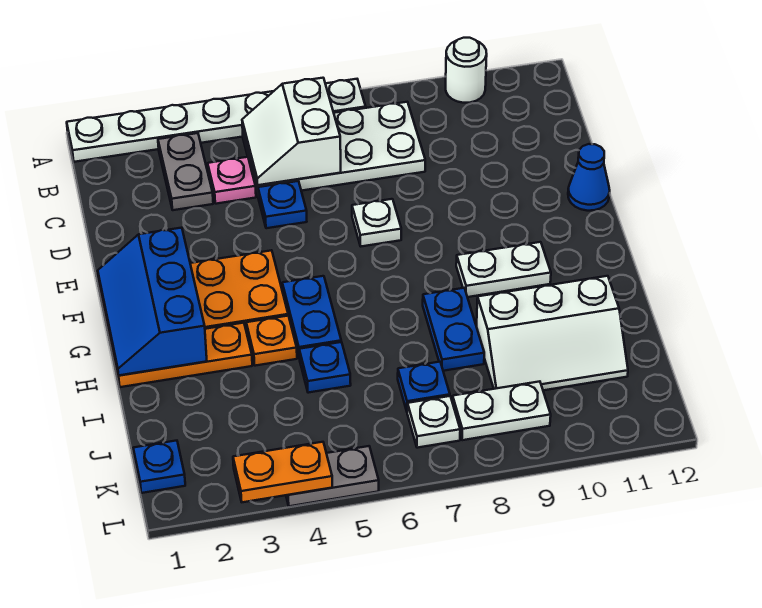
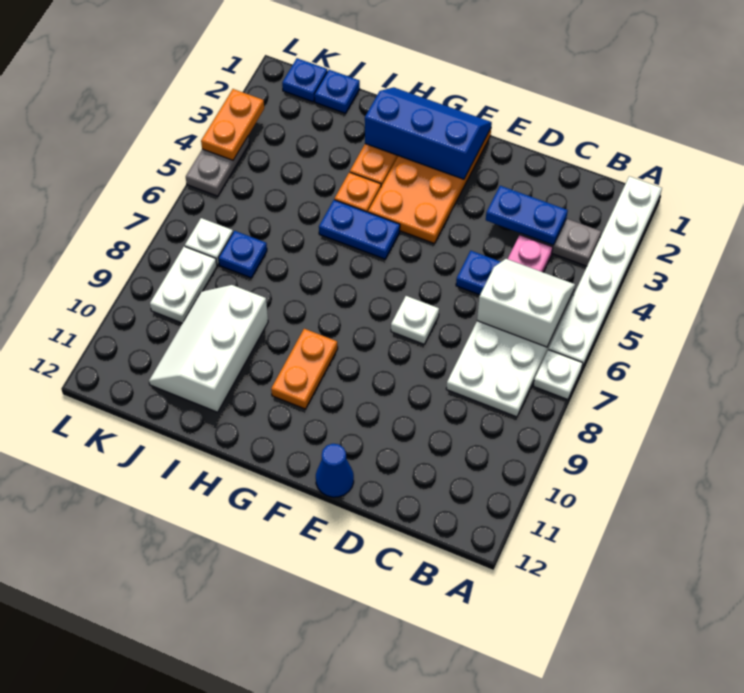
white round brick A10 level 1 -> none
white plate G9:G10 level 1 -> orange plate G9:G10 level 1
blue plate H8:I8 level 1 -> blue plate C3:D3 level 2
blue plate I5 level 1 -> blue plate J1 level 1

